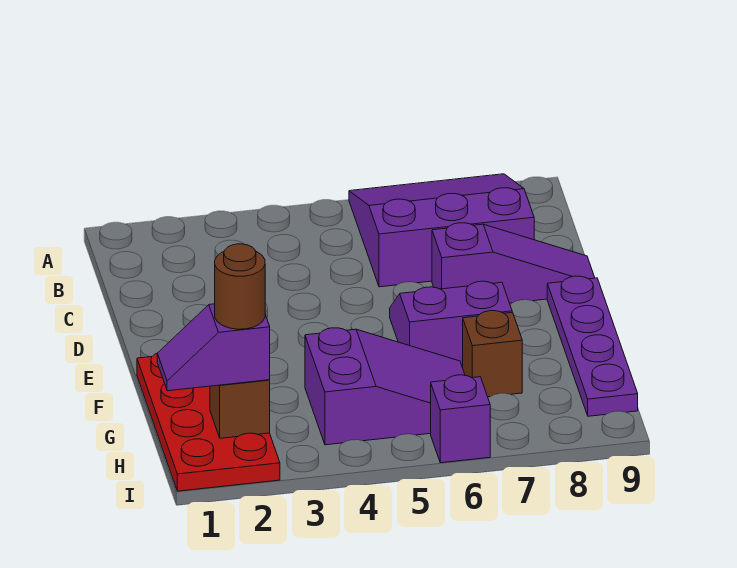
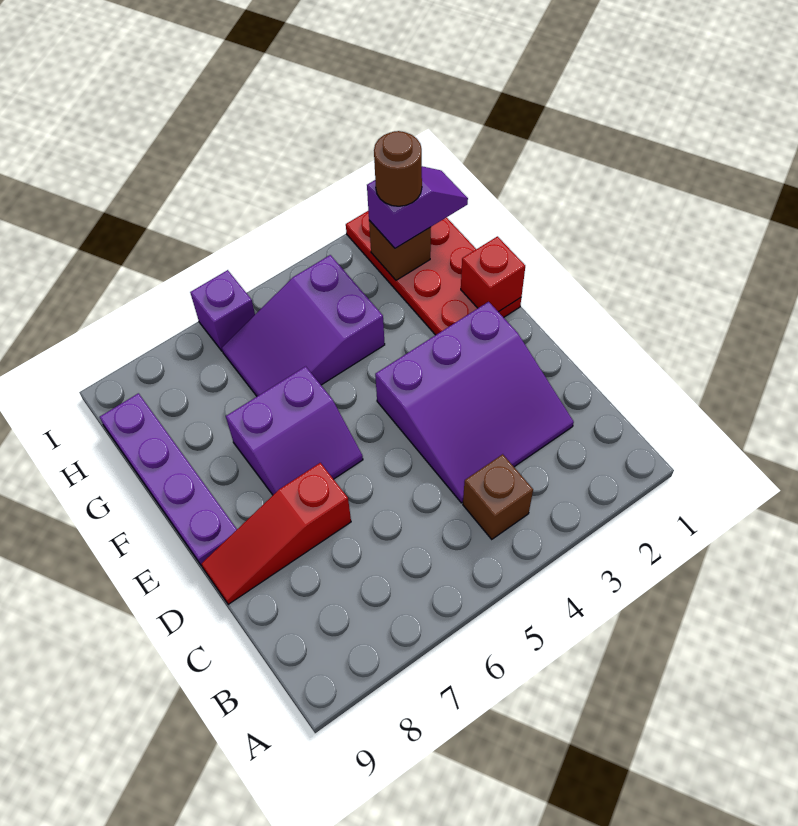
purple slope A6:C8 level 1 top C -> purple slope C2:E4 level 1 top E
purple slope D7:D9 level 1 top 7 -> red slope D7:D9 level 1 top 7
none -> red brick F1 level 2
brown brick G7 level 1 -> brown brick B4 level 1

